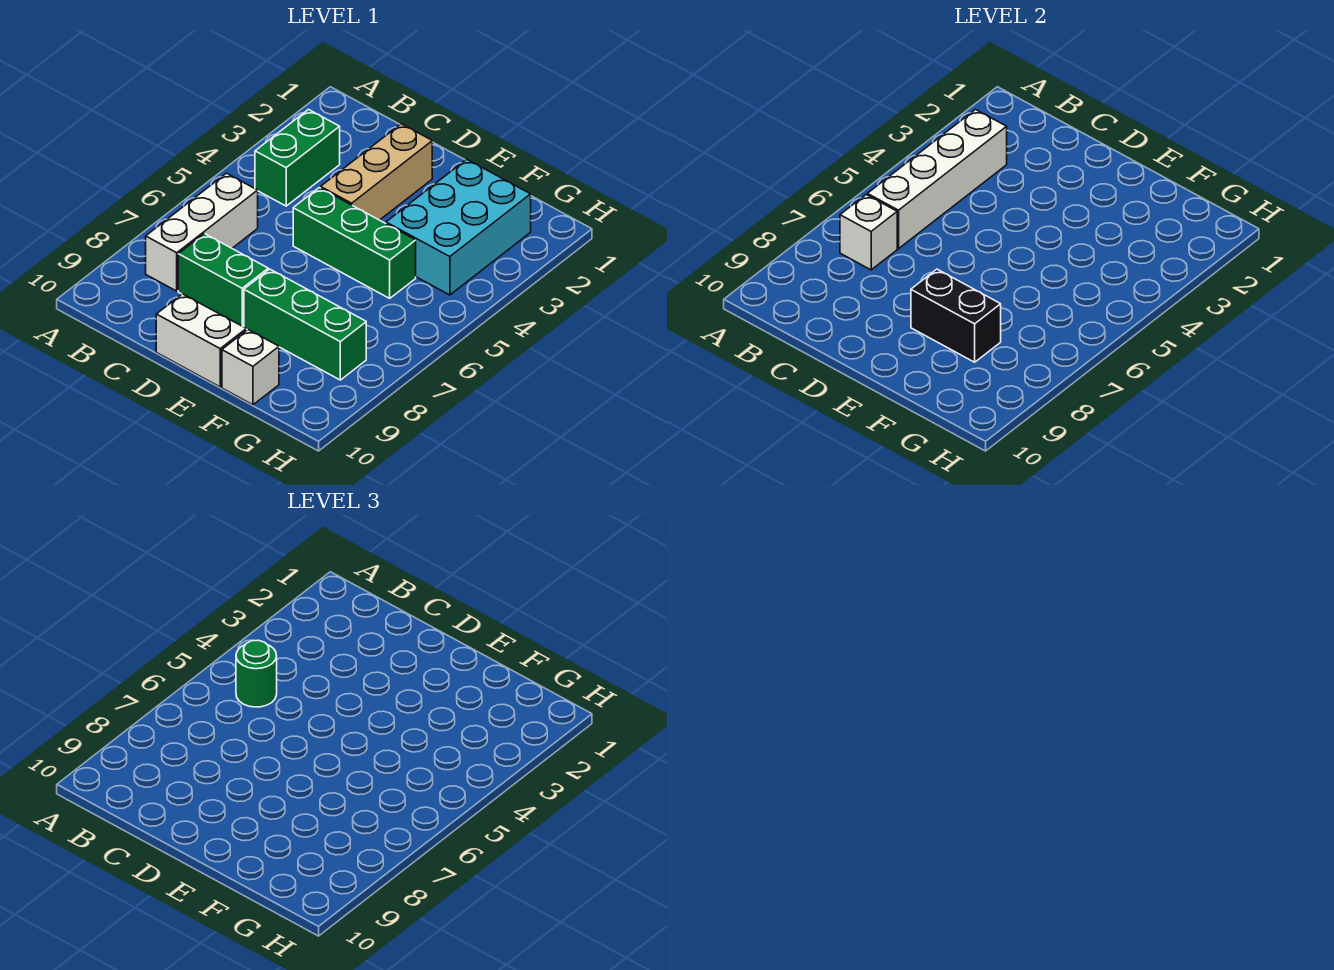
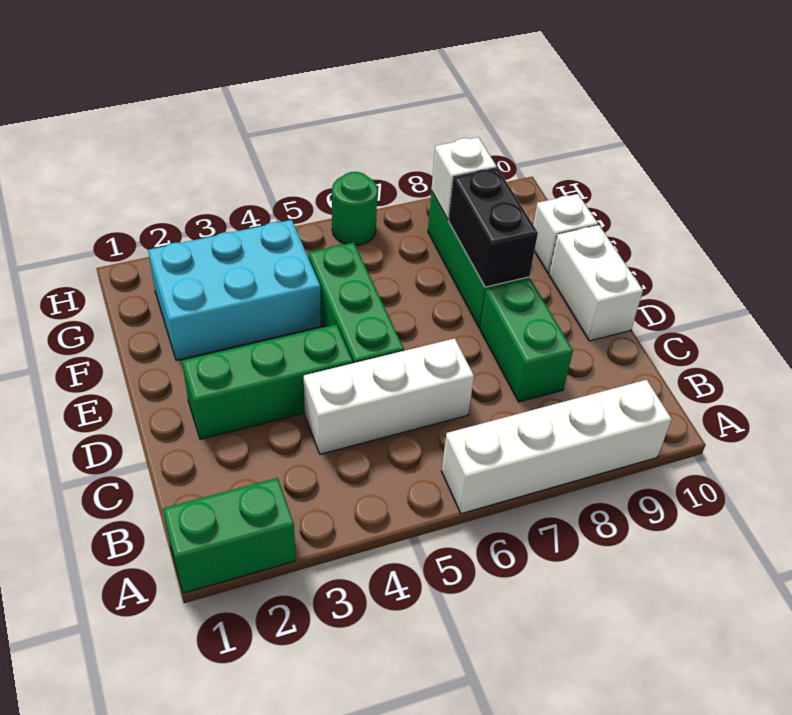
green brick B3:B4 level 1 -> green brick A1:A2 level 1
white brick B3:B6 level 2 -> white brick A6:A9 level 1
green round brick B5 level 3 -> green round brick H6 level 1
white brick B6:B8 level 1 -> white brick C4:C6 level 1
white brick B7 level 2 -> white brick G8 level 2
tan brick D2:D4 level 1 -> green brick D2:D4 level 1

